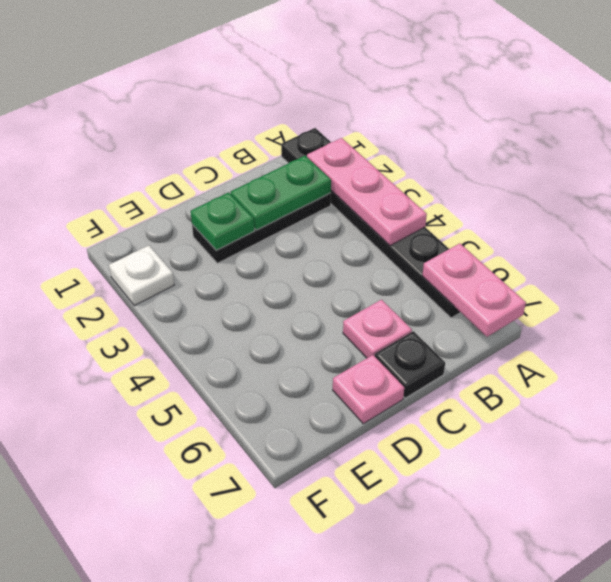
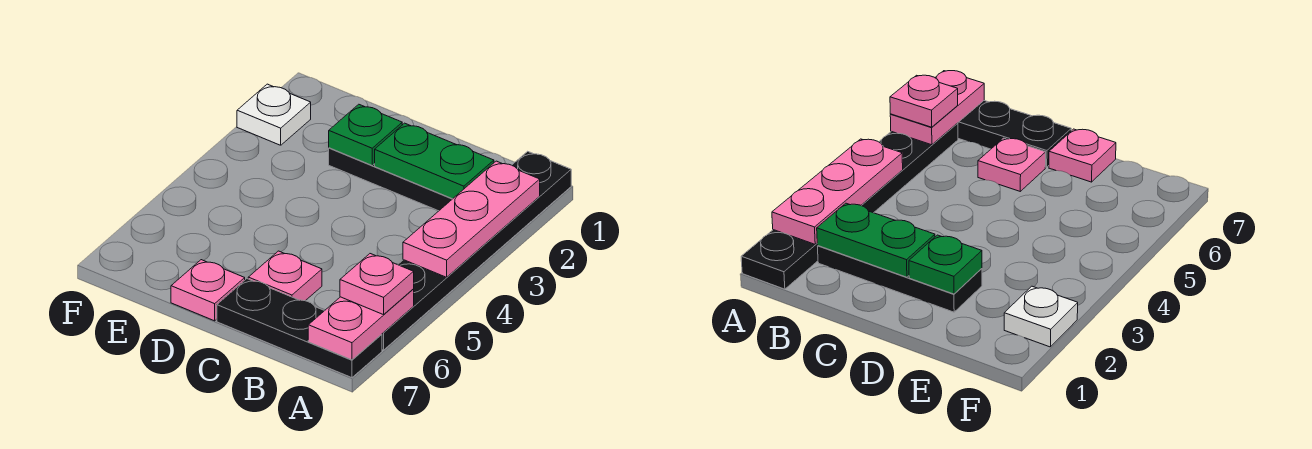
none -> pink plate A6 level 3
black plate C7 level 1 -> black plate A7:C7 level 1

